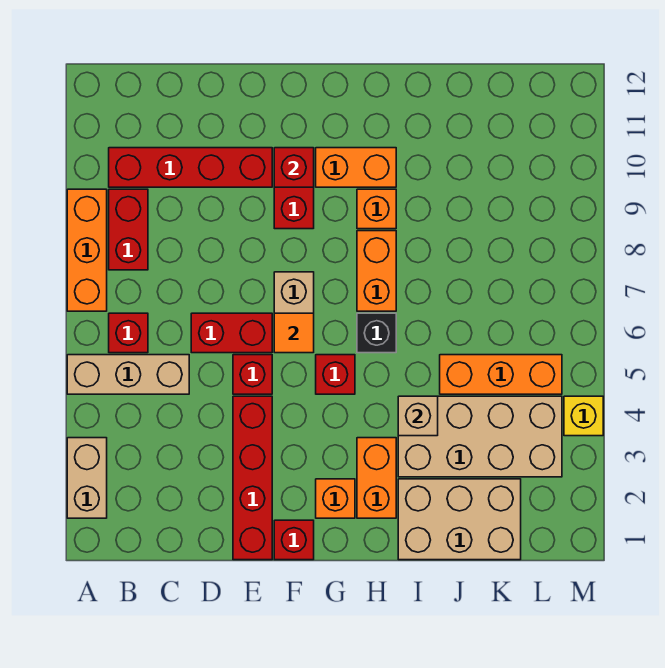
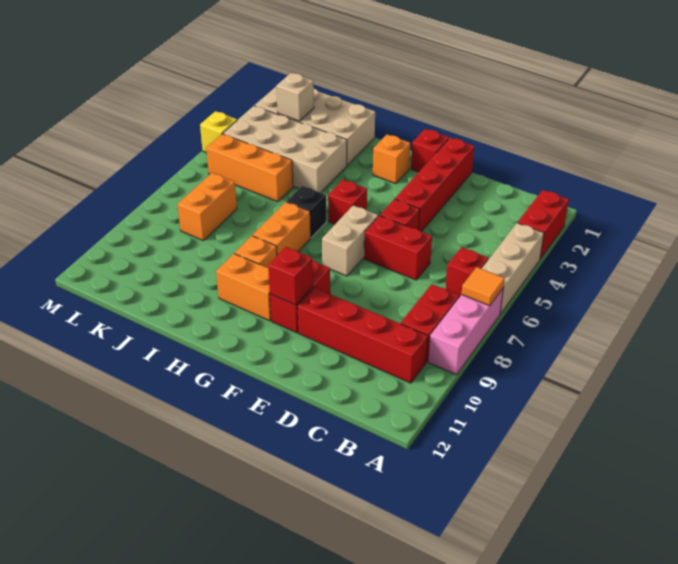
tan brick A2:A3 level 1 -> red brick A2:A3 level 1
tan brick A5:C5 level 1 -> tan brick A4:A6 level 1
orange brick A7:A9 level 1 -> pink brick A7:A9 level 1
orange tile F6 level 2 -> orange tile A7 level 2
orange brick H2:H3 level 1 -> orange brick K7:K8 level 1
tan brick I1:K2 level 1 -> tan brick I1:L2 level 1
tan brick I4 level 2 -> tan brick K2 level 2

